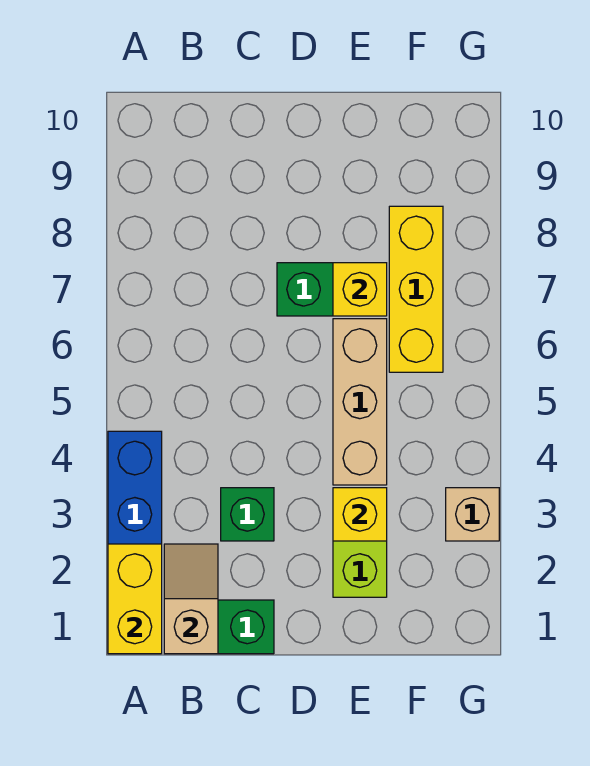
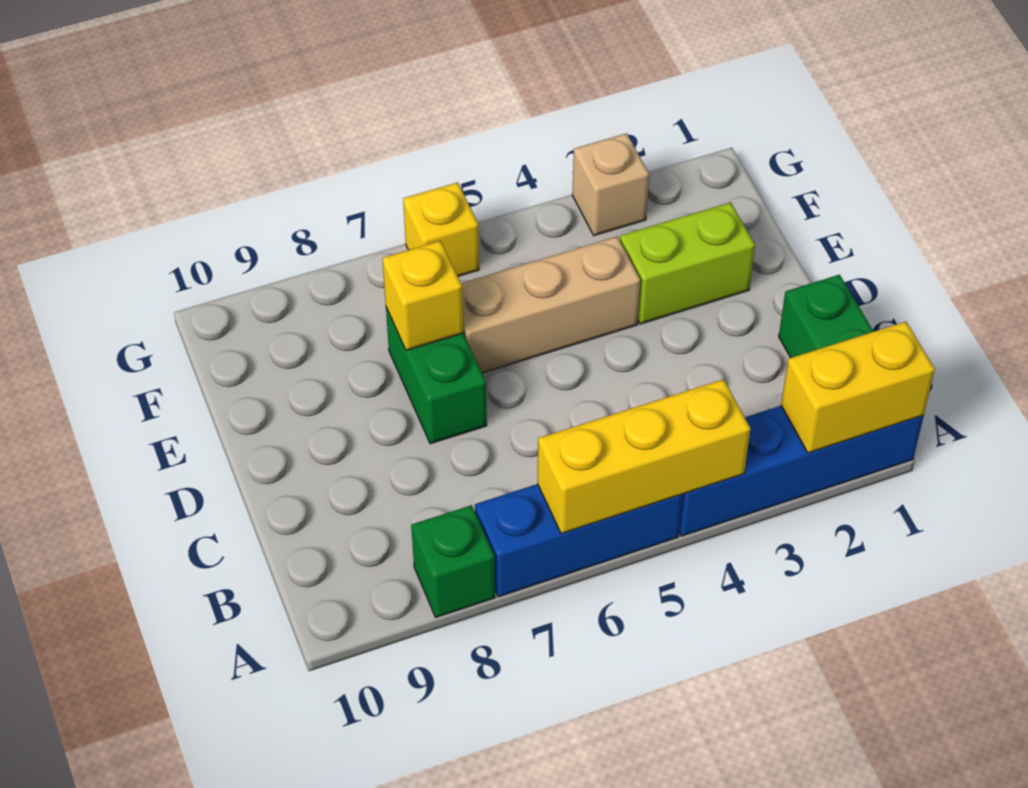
none -> blue brick A5:A7 level 1
tan slope B1:B2 level 2 top 1 -> none
green brick C3 level 1 -> green brick A8 level 1
yellow brick E3 level 2 -> yellow brick G6 level 1
yellow brick F6:F8 level 1 -> yellow brick A4:A6 level 2

